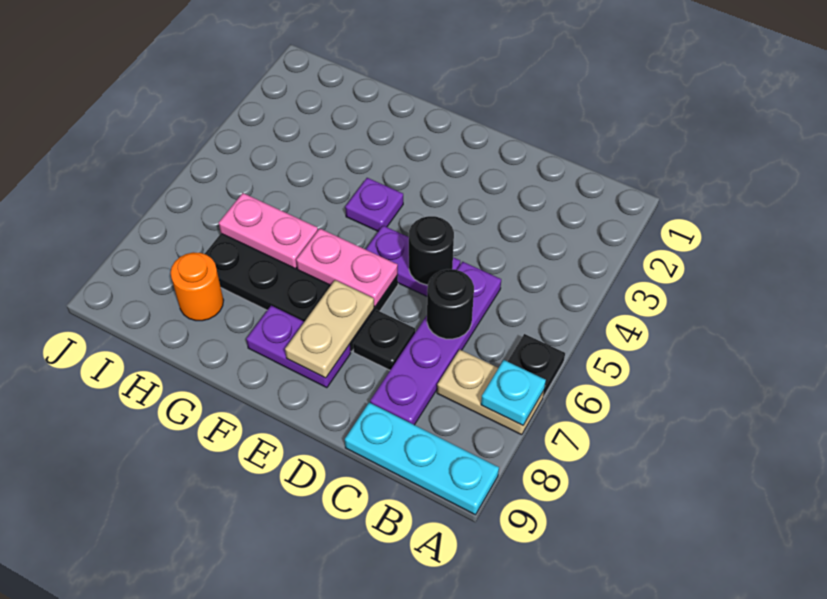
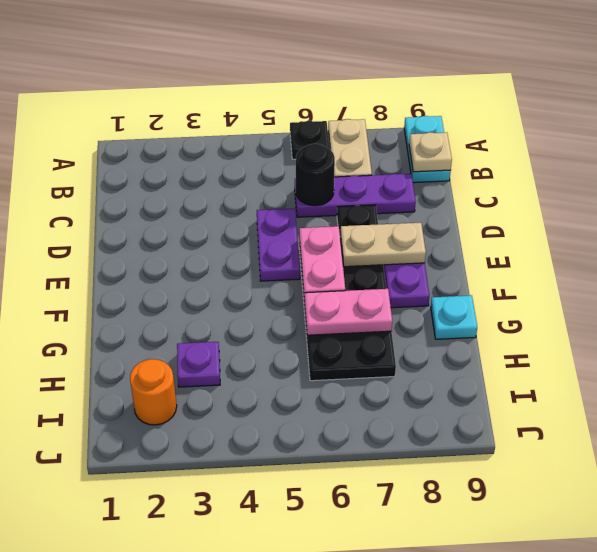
cyan plate A7 level 2 -> cyan plate G9 level 1
cyan plate A9:C9 level 1 -> cyan plate A9:B9 level 1
none -> tan plate B9 level 2
purple plate C5:C8 level 1 -> purple plate C6:C8 level 1
black round brick D5 level 2 -> none
purple plate F4 level 1 -> purple plate H3 level 1
pink plate G6:H6 level 2 -> pink plate G6:G7 level 2
orange round brick H8 level 1 -> orange round brick I2 level 1

